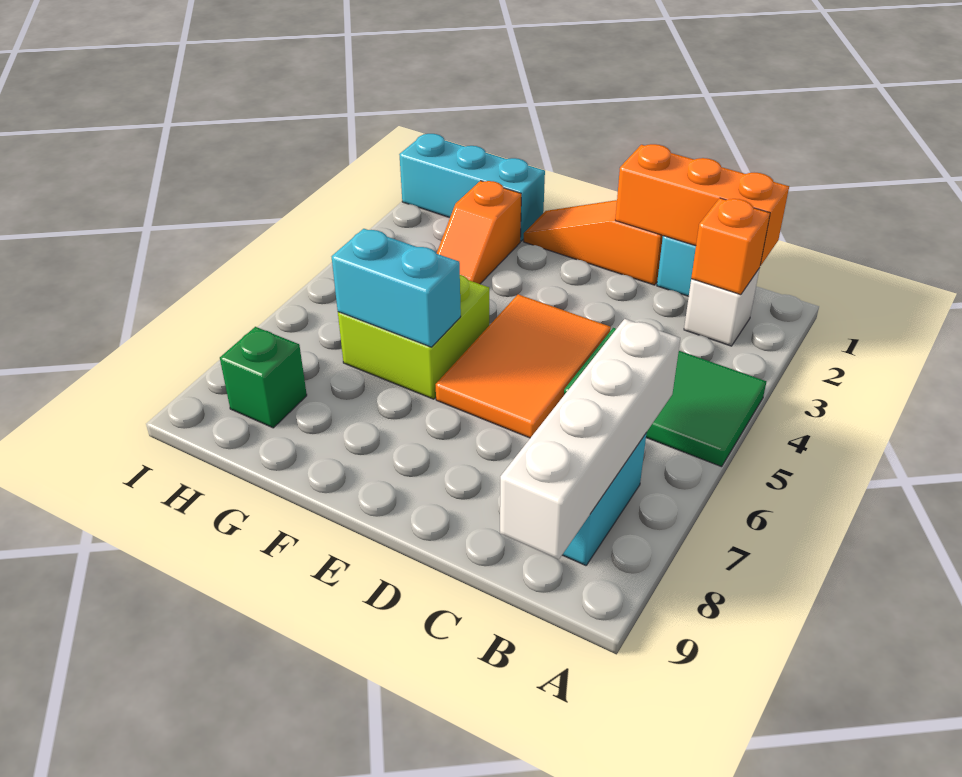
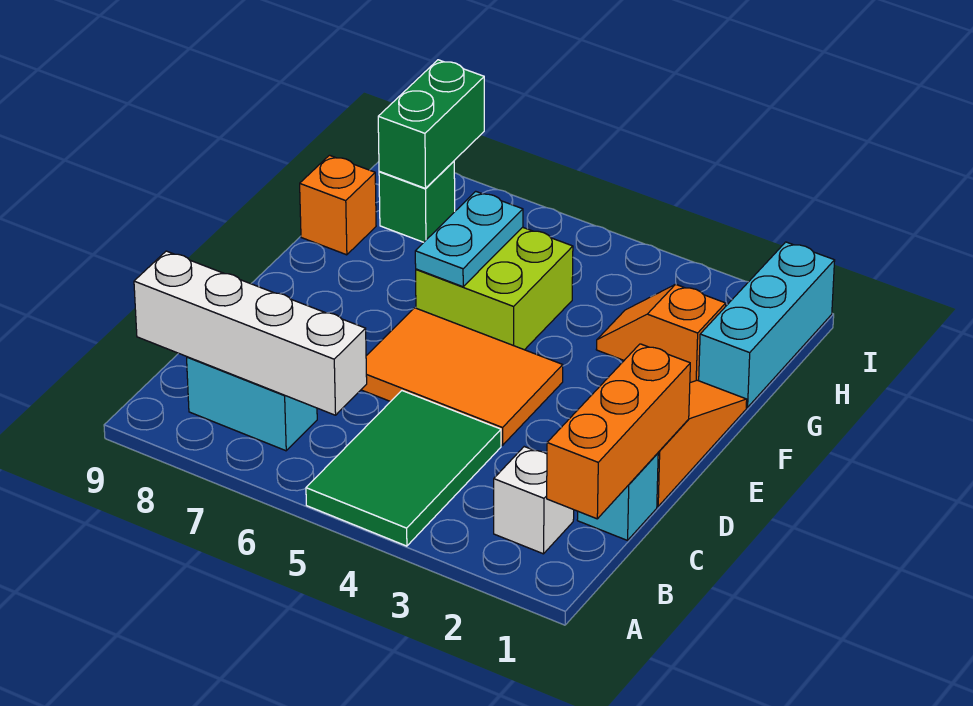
orange brick B2 level 2 -> orange brick G9 level 1
cyan brick F6:G6 level 2 -> cyan plate F6:G6 level 2
none -> green brick H8:I8 level 2

